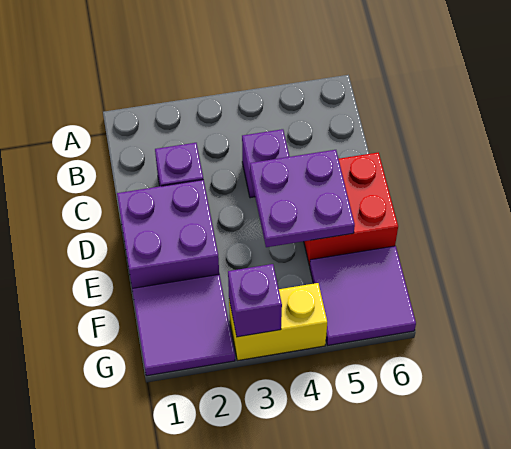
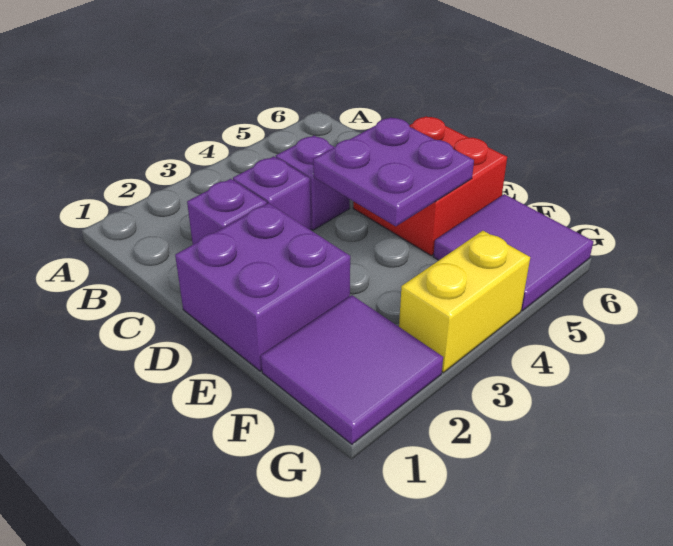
purple brick G3 level 2 -> purple brick C3 level 1

